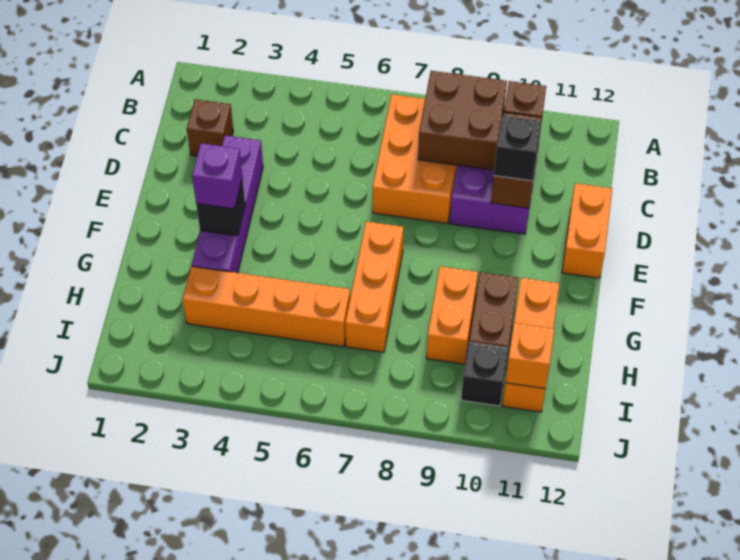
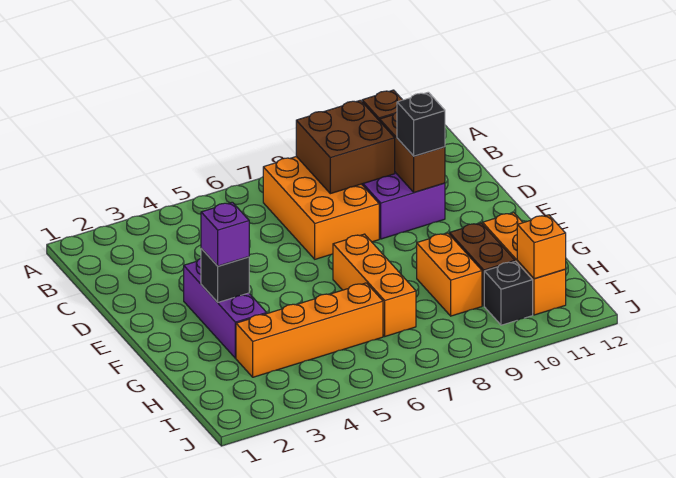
brown brick C2 level 1 -> none
purple brick D3:G3 level 1 -> purple brick E3:G3 level 1
orange brick D12:E12 level 1 -> none

